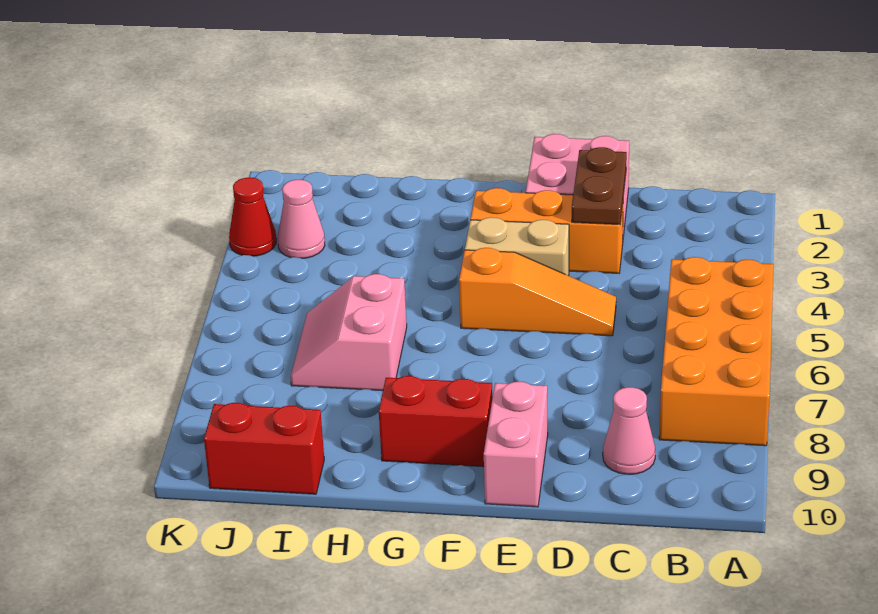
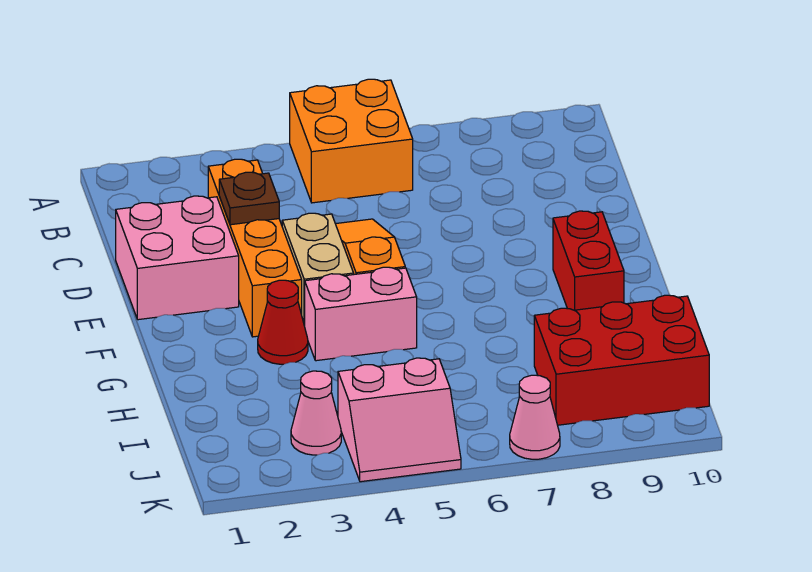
orange brick A5:B8 level 1 -> orange brick A5:B6 level 1
pink cone C9 level 1 -> pink cone K7 level 1
brown plate D2:D3 level 2 -> brown plate D3 level 2
orange brick D3:F3 level 1 -> orange brick C3:F3 level 1
pink brick E9:E10 level 1 -> pink brick G4:G5 level 1
pink slope H6:I7 level 1 top H -> pink slope J4:K5 level 1 top J
red brick I10:J10 level 1 -> red brick I8:J10 level 1
red cone K3 level 1 -> red cone G3 level 1

